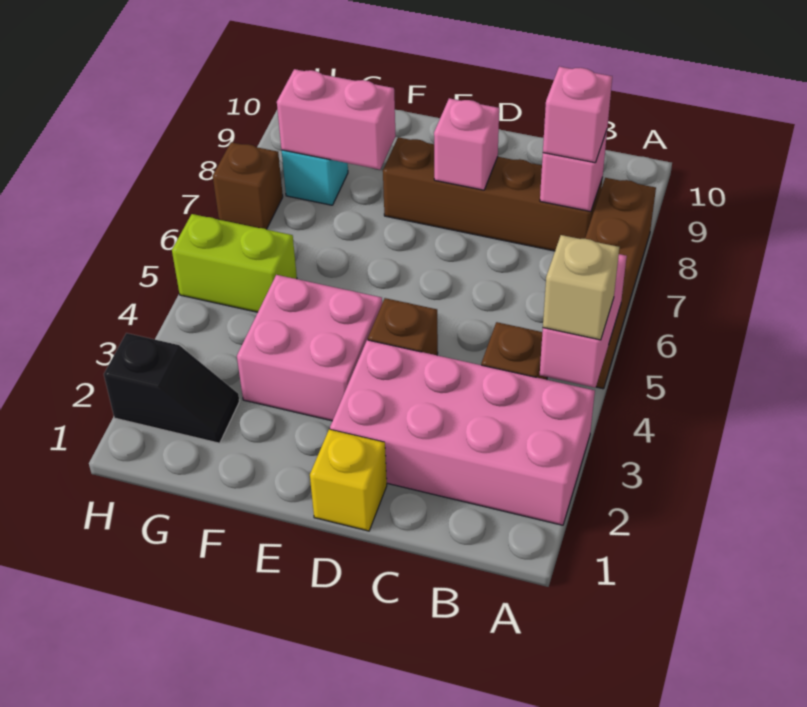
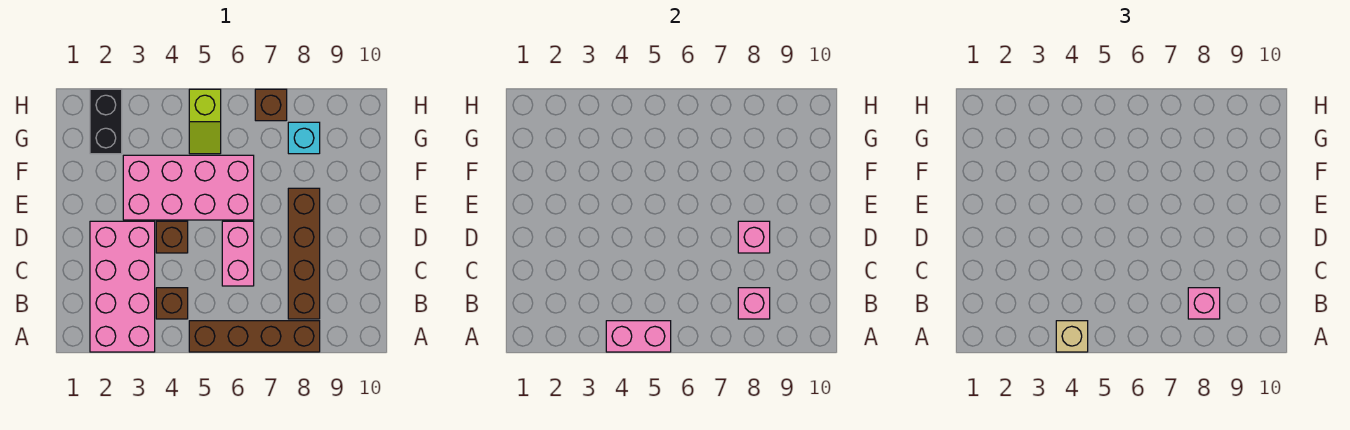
yellow brick D1 level 1 -> none
pink brick E3:F4 level 1 -> pink brick E3:F6 level 1
pink brick F8:G8 level 2 -> pink brick C6:D6 level 1
black slope G2:H2 level 1 top H -> black brick G2:H2 level 1
lime brick G5:H5 level 1 -> lime slope G5:H5 level 1 top H

